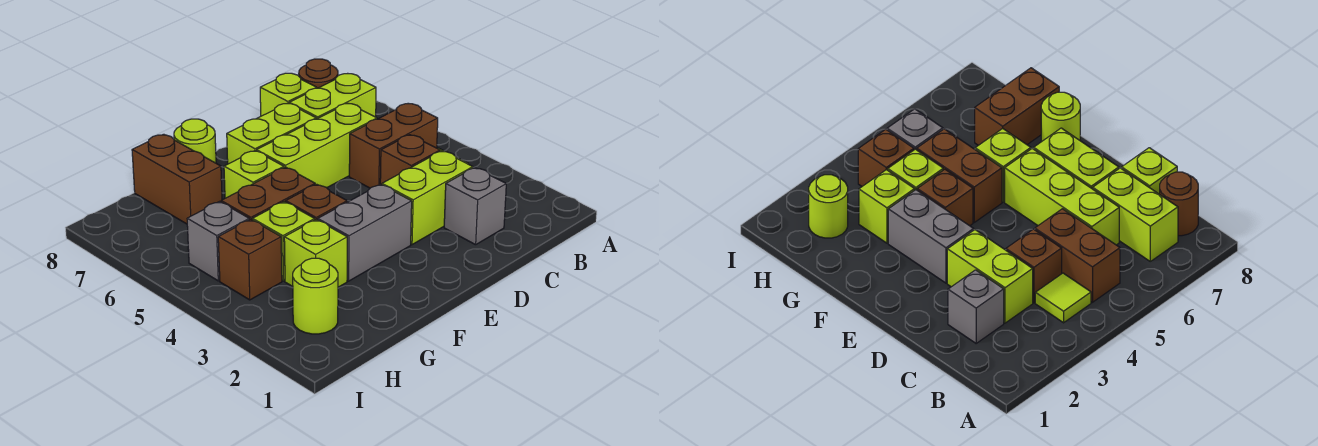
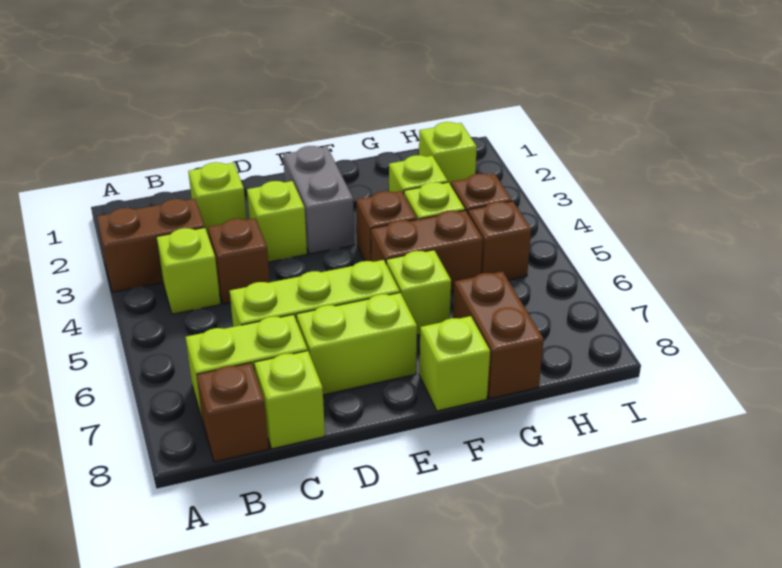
lime tile B4 level 1 -> lime brick B4 level 1
brown brick B5:C5 level 1 -> brown brick A3:B3 level 1
brown round brick B8 level 1 -> brown brick B8 level 1
grey brick C2 level 1 -> lime brick C2 level 1
lime brick C3:D3 level 1 -> lime brick D3 level 1
grey brick E3:F3 level 1 -> grey brick E2:E3 level 1
lime round brick F8 level 1 -> lime brick F8 level 1
lime round brick H2 level 1 -> lime brick H2 level 1
grey brick H5 level 1 -> brown brick H5 level 1

